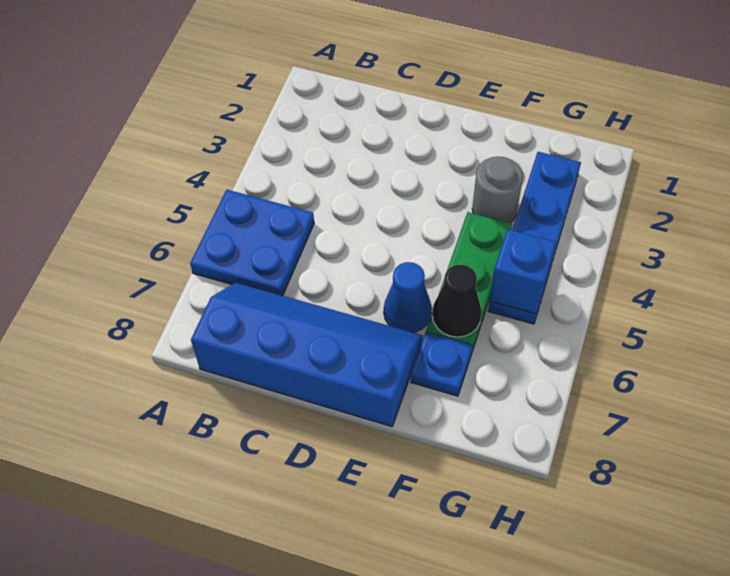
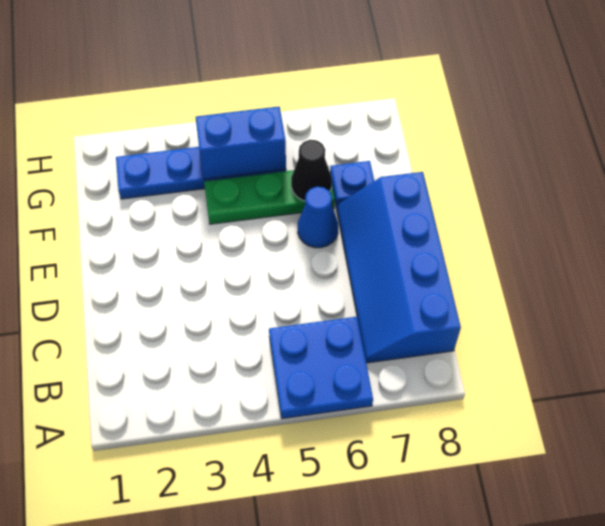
grey round brick F3 level 1 -> none
blue brick G5 level 2 -> blue brick G4:G5 level 2

